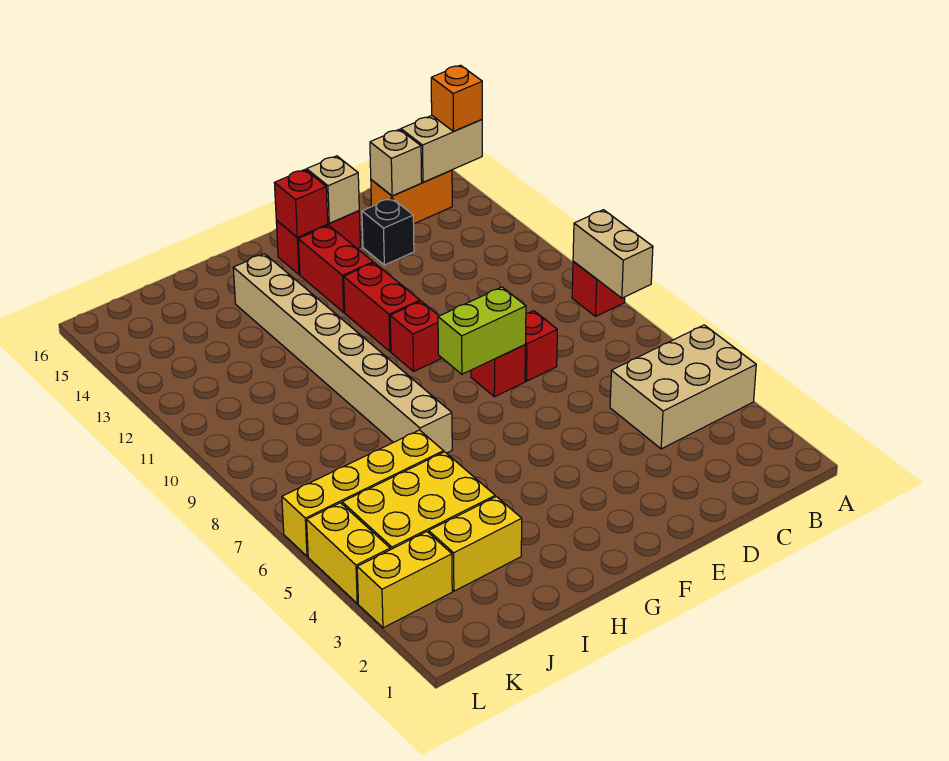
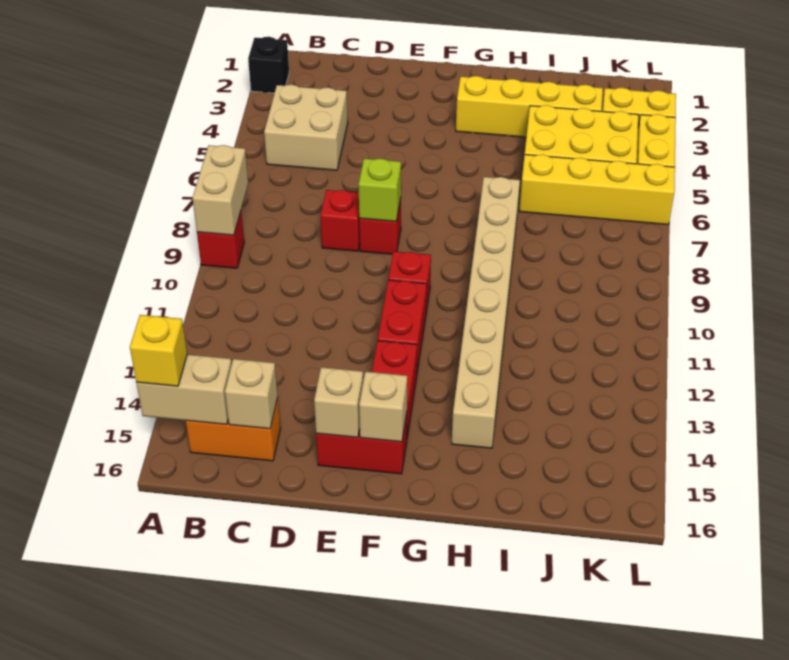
tan brick A4:C5 level 1 -> tan brick B4:C5 level 1
orange brick A15 level 3 -> yellow brick A15 level 3
black brick D14 level 1 -> black brick A2 level 1
lime brick E8:F8 level 2 -> lime brick E8 level 2
red brick F15 level 2 -> tan brick F15 level 2
yellow brick I3:J3 level 1 -> yellow brick G3:J3 level 1

